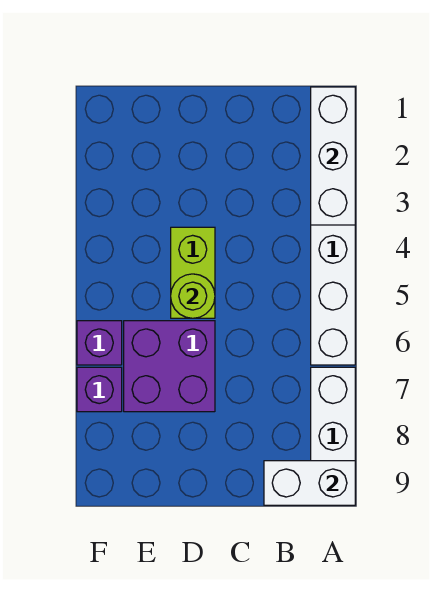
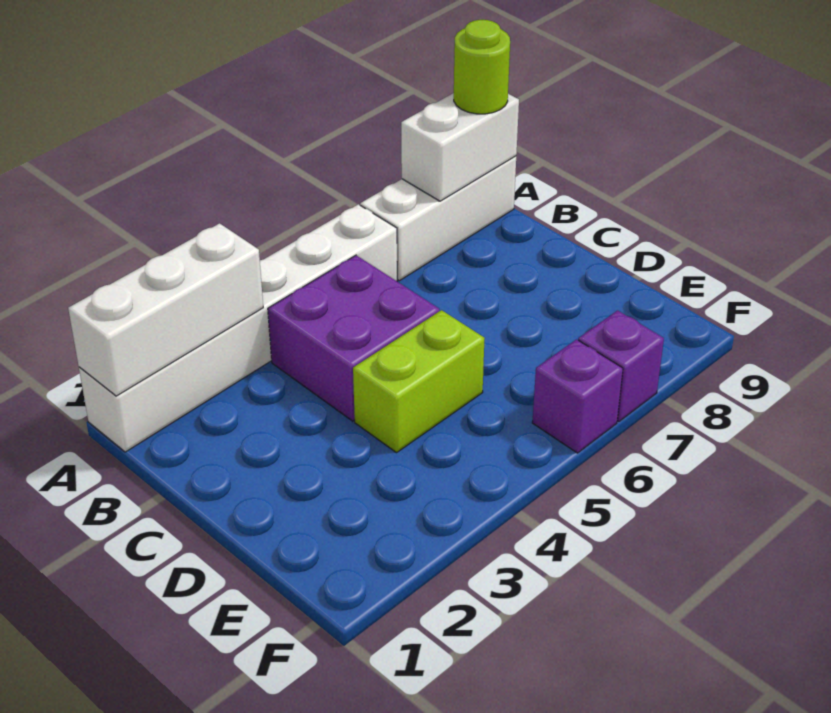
white brick A9:B9 level 2 -> white brick A8:A9 level 2
lime round brick D5 level 2 -> lime round brick A9 level 3
purple brick D6:E7 level 1 -> purple brick B4:C5 level 1

